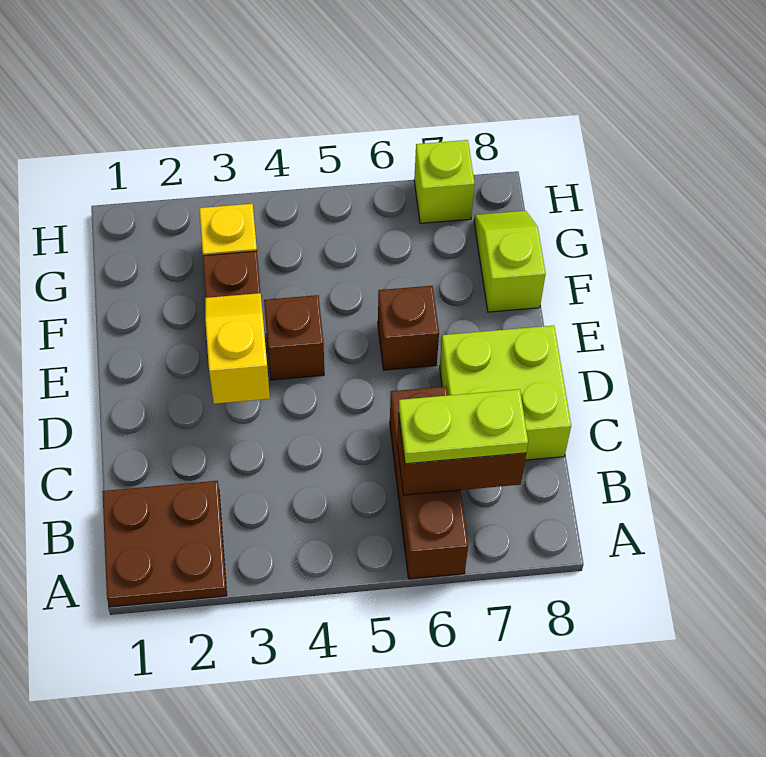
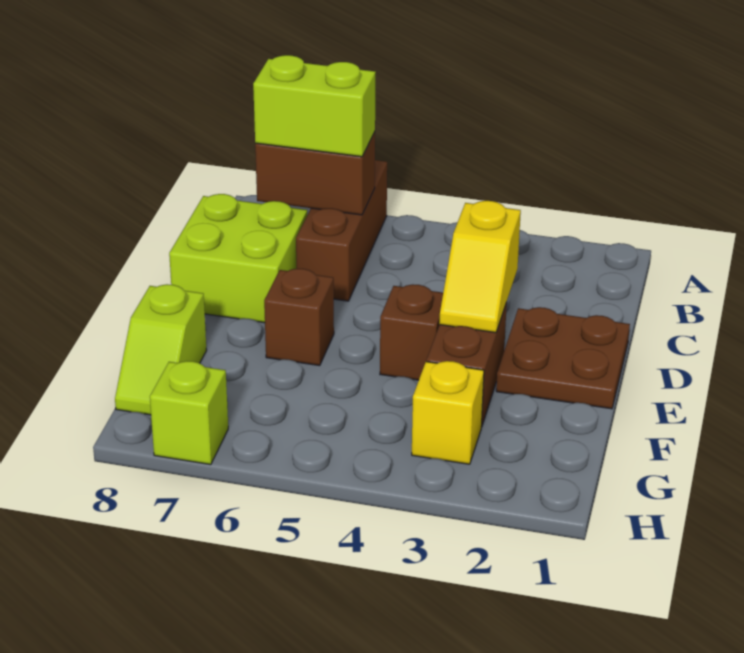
brown plate A1:B2 level 1 -> brown plate D1:E2 level 1
lime plate B6:B7 level 3 -> lime brick B6:B7 level 3

